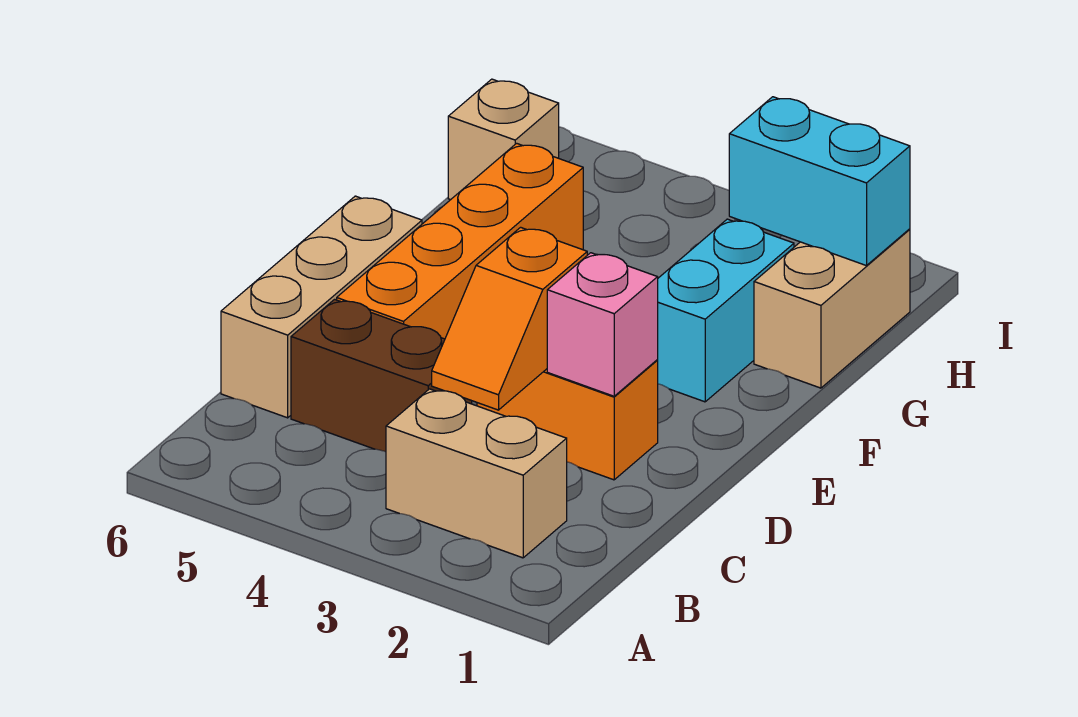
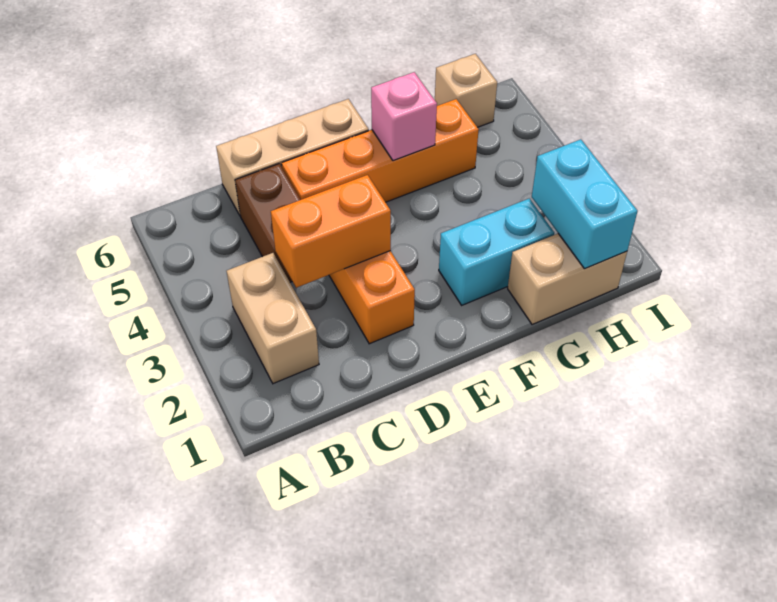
orange slope C3:D3 level 2 top D -> orange brick C3:D3 level 2
pink brick D2 level 2 -> pink brick F5 level 2

